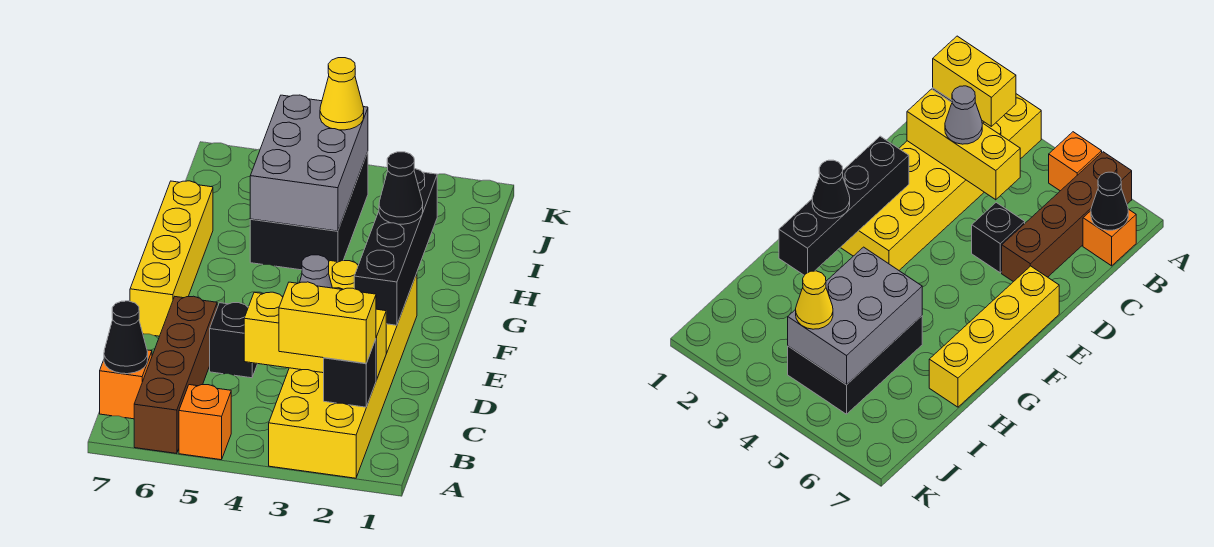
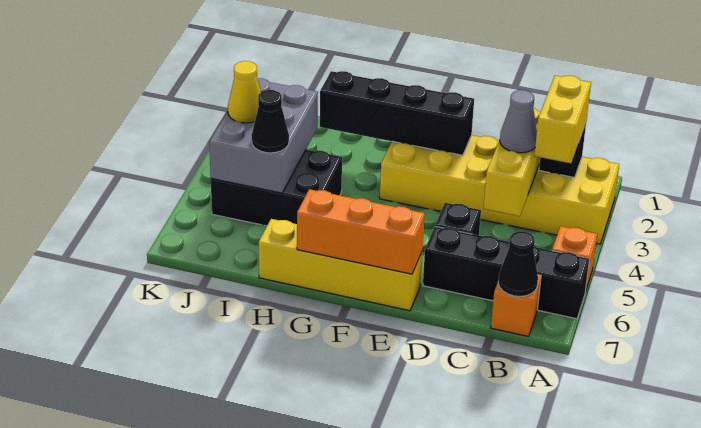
brown brick A6:D6 level 1 -> black brick A6:D6 level 1
none -> orange brick E7:G7 level 2
black cone G2 level 3 -> black cone I5 level 3
grey brick H4:J5 level 2 -> grey brick I3:J5 level 2

